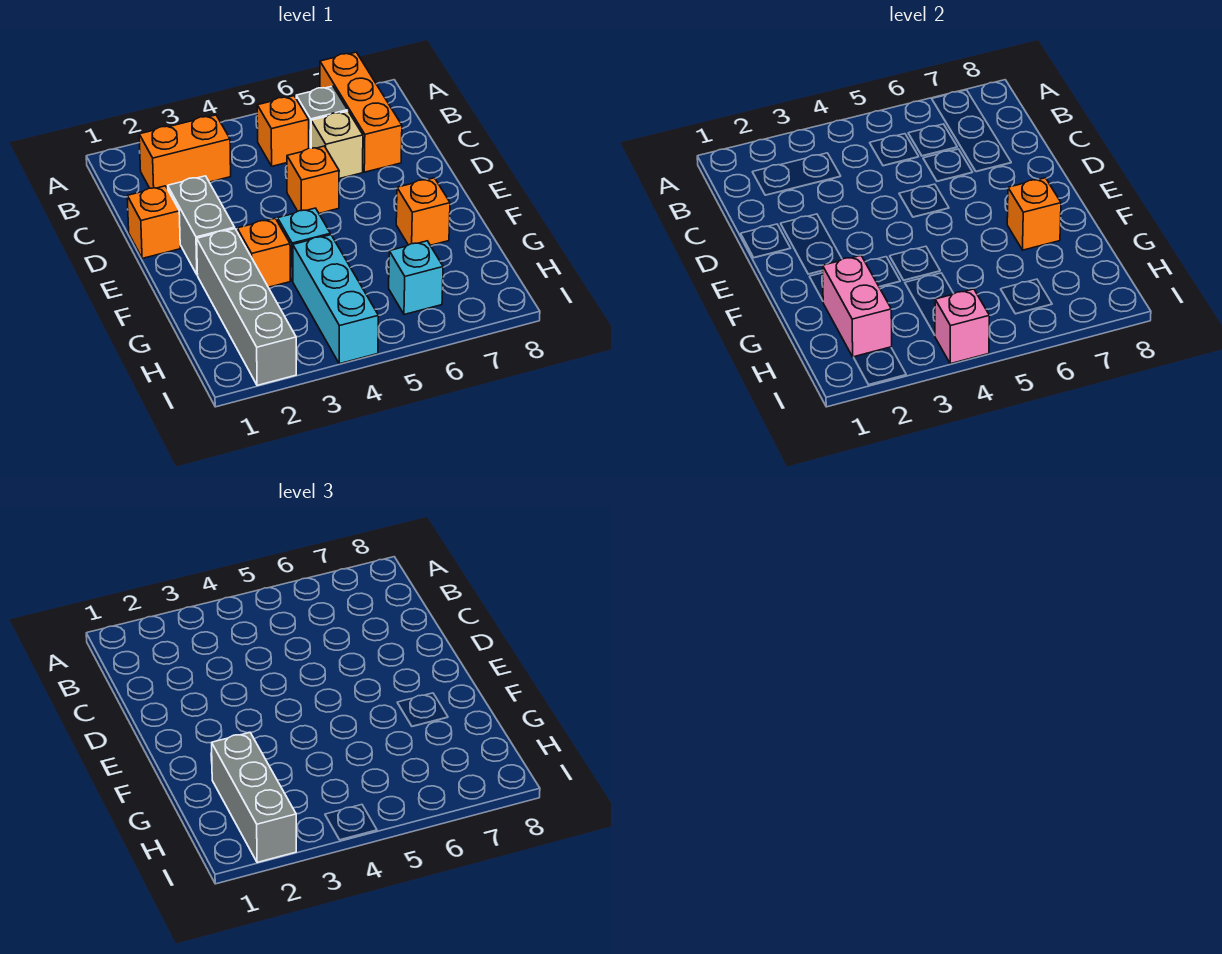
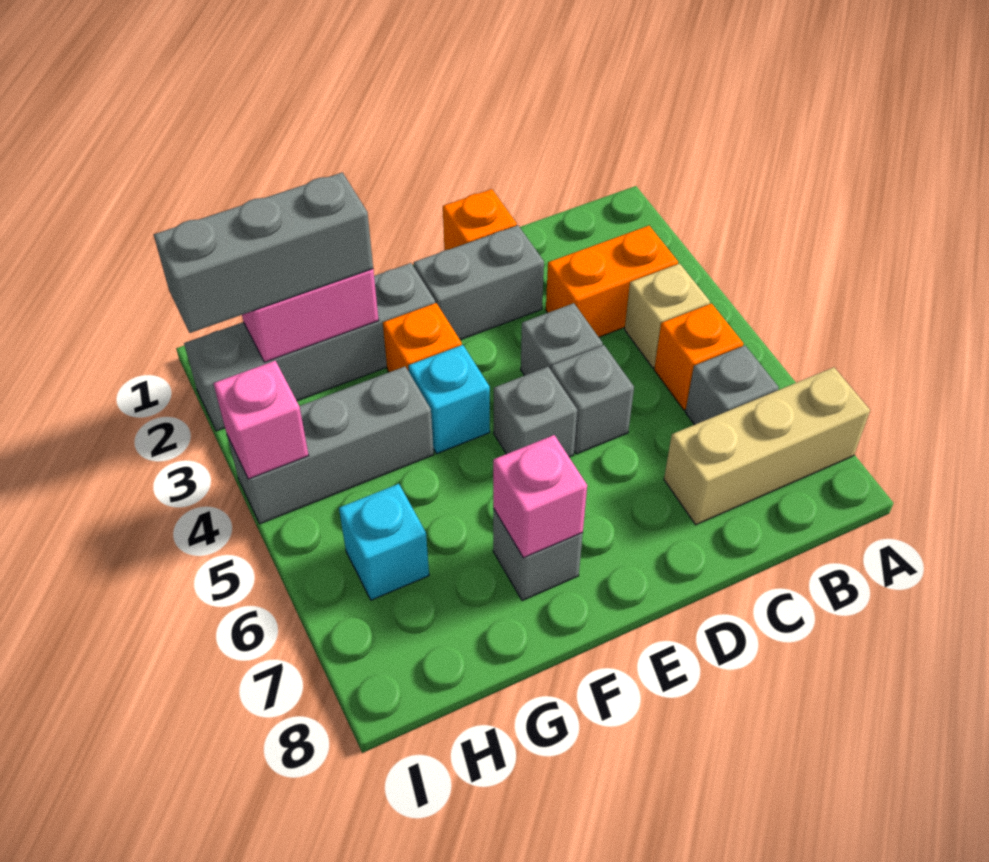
orange brick A7:C7 level 1 -> tan brick A7:C7 level 1
orange brick B2:B3 level 1 -> orange brick B3:C3 level 1
tan brick C6 level 1 -> tan brick B4 level 1
none -> grey brick D4 level 1
orange brick D5 level 1 -> grey brick D5 level 1
none -> grey brick E5 level 1
orange brick F7 level 1 -> grey brick F7 level 1
orange brick F7 level 2 -> pink brick F7 level 2
cyan brick G4:I4 level 1 -> grey brick G4:I4 level 1

